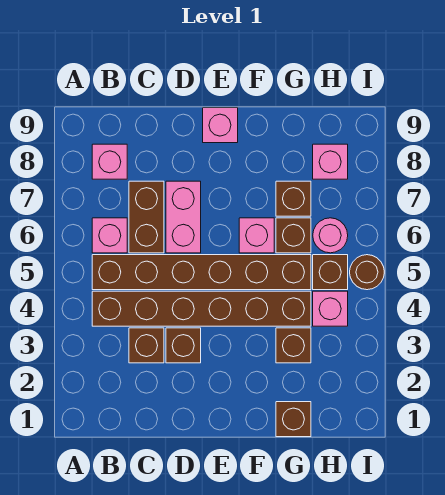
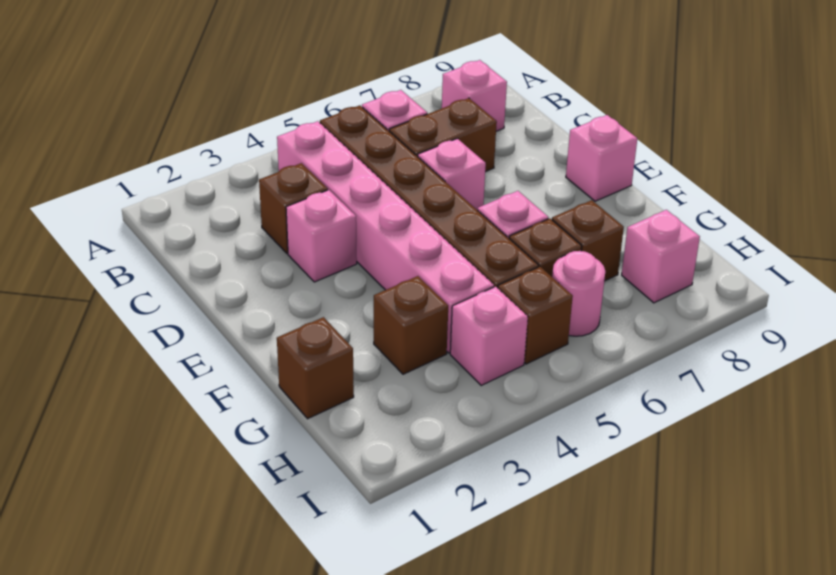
brown brick B4:G4 level 1 -> pink brick B4:G4 level 1
brown brick D3 level 1 -> pink brick D3 level 1
pink brick D6:D7 level 1 -> pink brick D6 level 1
brown round brick I5 level 1 -> none

